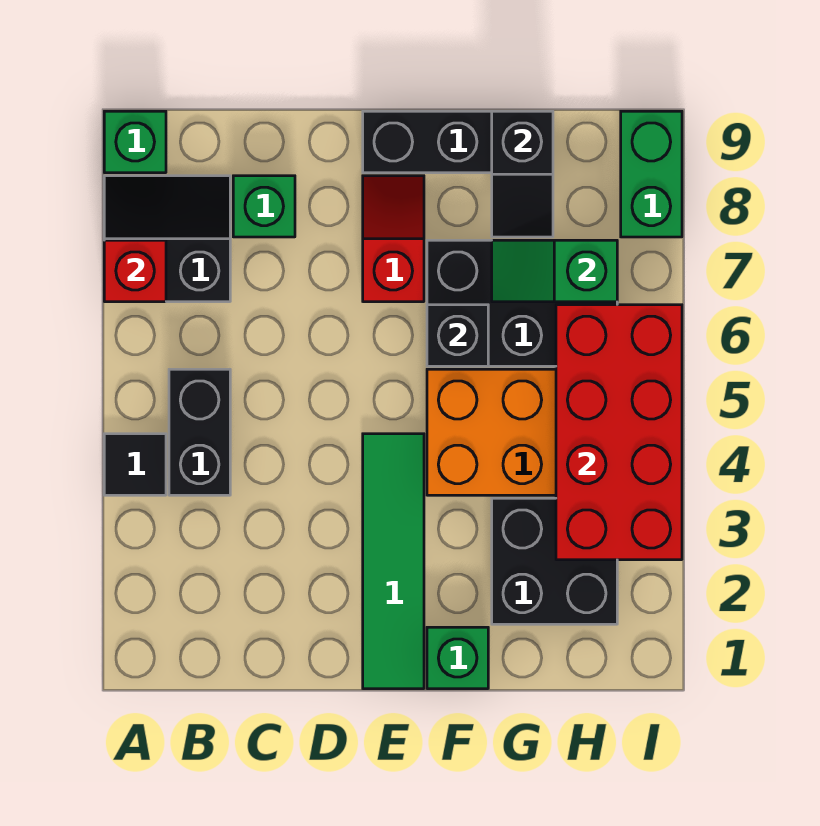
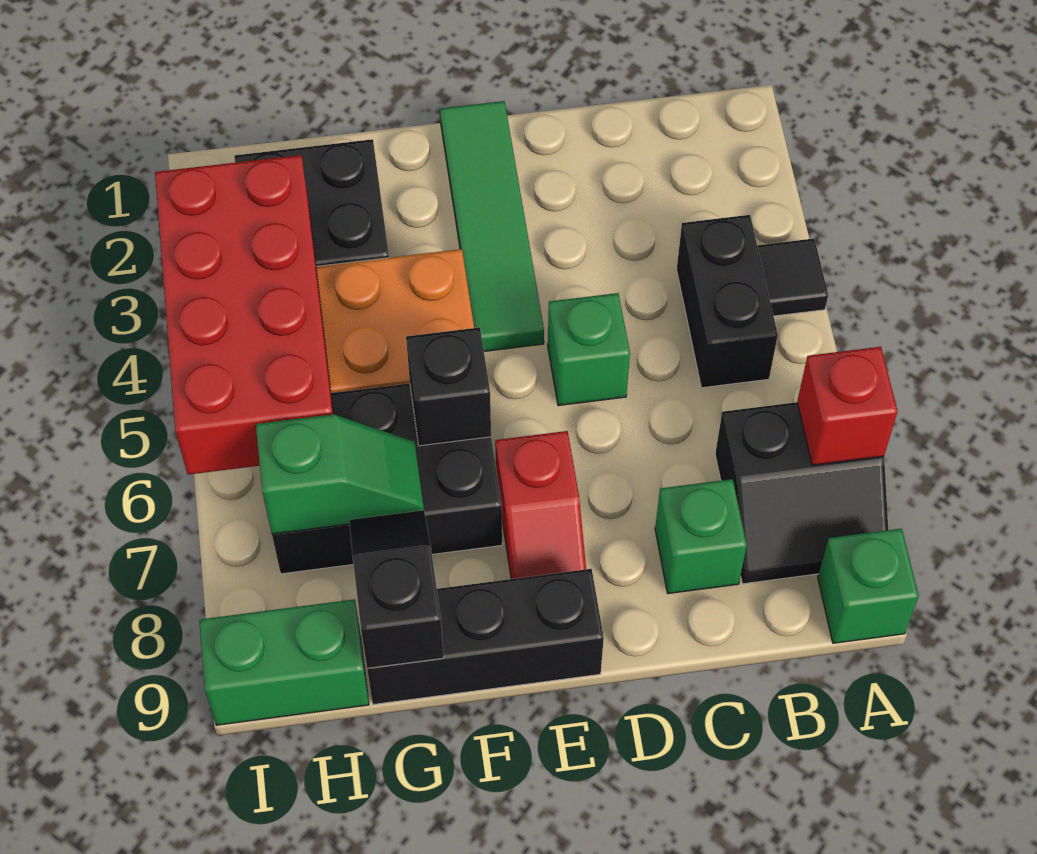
green brick F1 level 1 -> green brick D5 level 1
green brick I8:I9 level 1 -> green brick H9:I9 level 1

